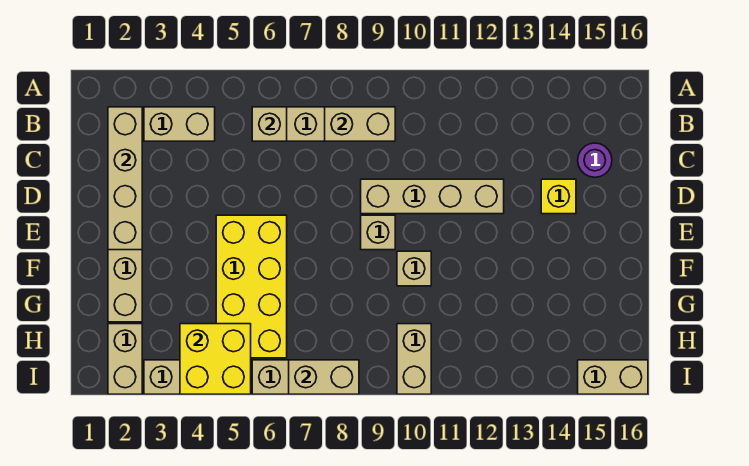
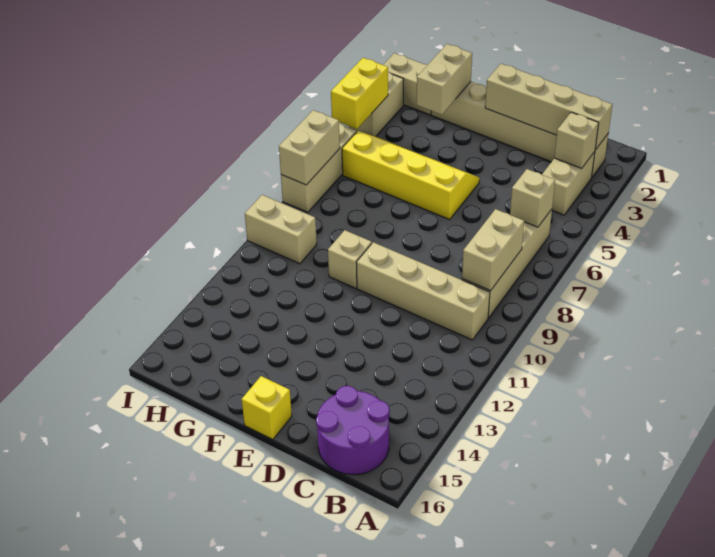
purple round brick C15 level 1 -> purple round brick B15:C16 level 1
tan brick D9:D12 level 1 -> tan brick B10:E10 level 1
yellow brick D14 level 1 -> yellow brick E16 level 1
yellow brick E5:H6 level 1 -> yellow slope E5:H6 level 1 top 6
tan brick E9 level 1 -> tan brick B3 level 2
yellow brick H4:I5 level 2 -> yellow brick I4:I5 level 2
tan brick I15:I16 level 1 -> tan brick G2:G3 level 2

